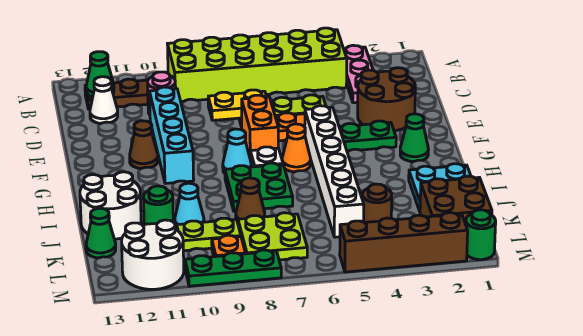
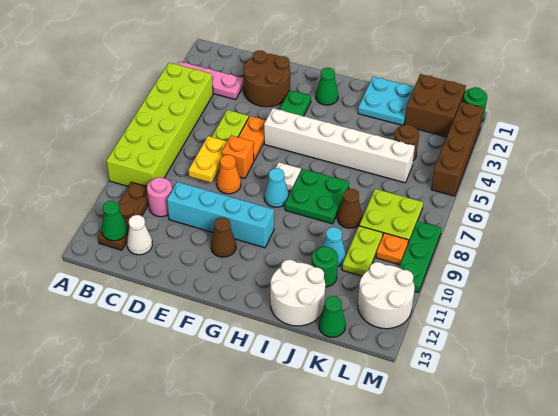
orange brick E7:F7 level 1 -> orange brick E7 level 1
orange cone G6 level 1 -> orange cone E8 level 1

